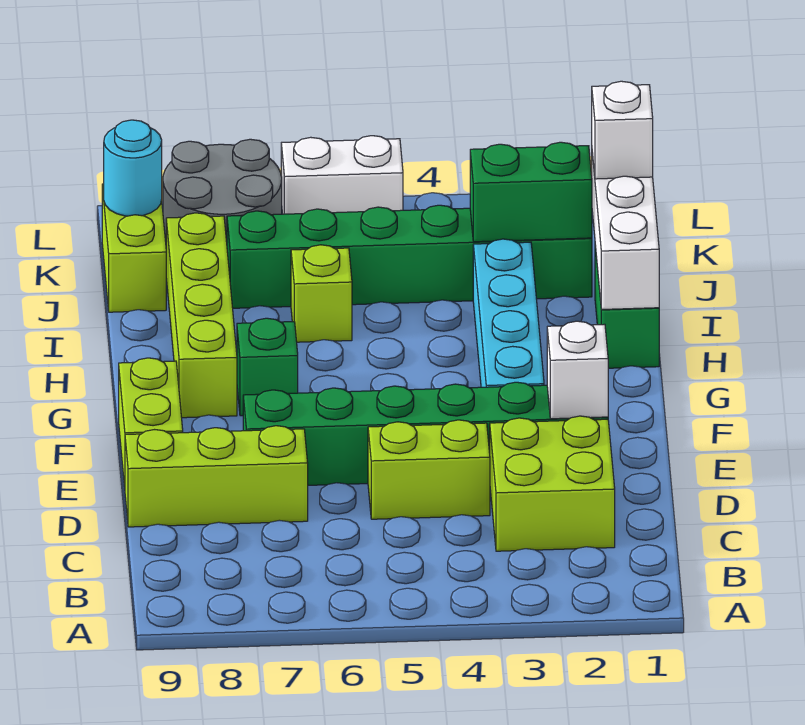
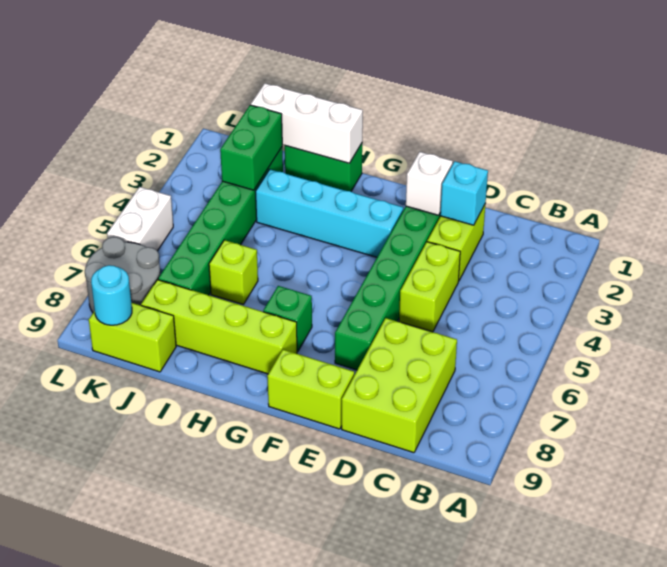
lime brick C2:D3 level 1 -> lime brick D2:D3 level 1
none -> cyan brick D2 level 2
lime brick D7:D9 level 1 -> lime brick C7:D9 level 1
white brick J1 level 3 -> none

